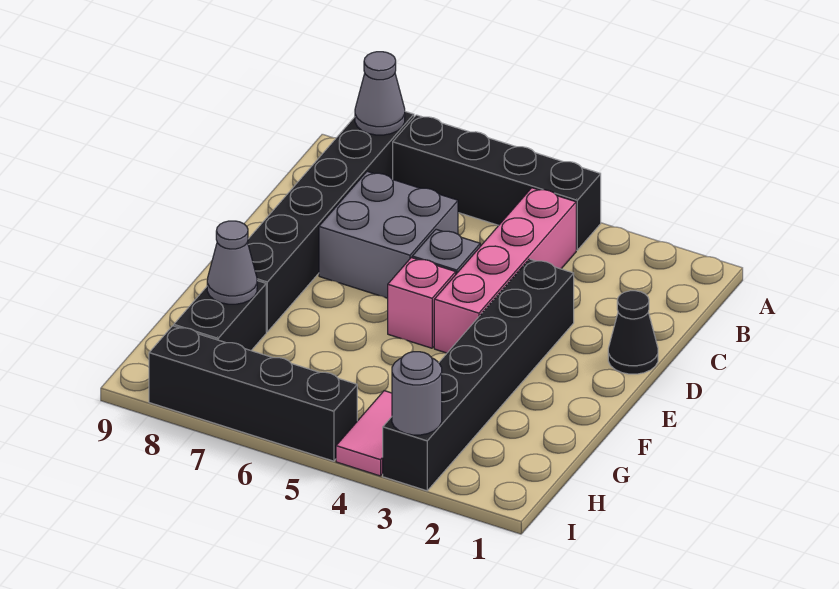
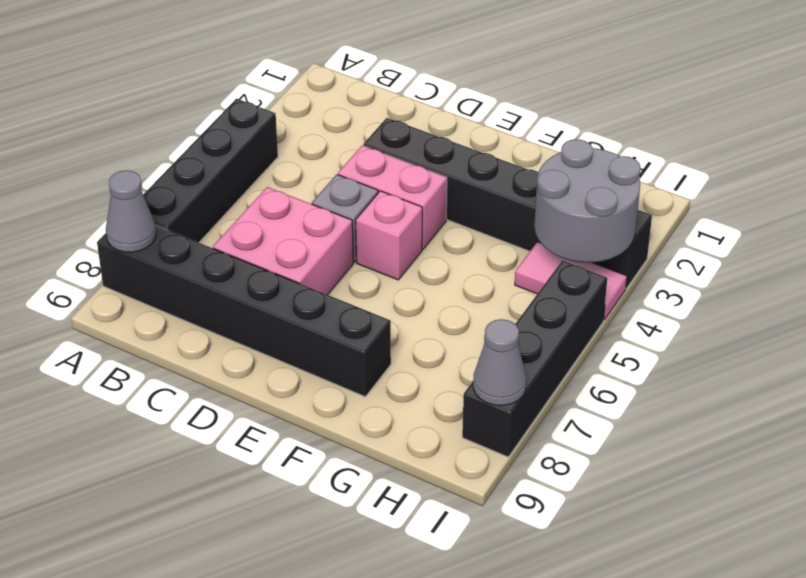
pink brick B4:E4 level 1 -> pink brick D4:E4 level 1
grey brick C6:D7 level 1 -> pink brick C6:D7 level 1
black cone D1 level 1 -> none
black brick G8:H8 level 1 -> none
grey cone G8 level 2 -> grey cone I8 level 2
grey round brick I3 level 2 -> grey round brick H3:I4 level 2

